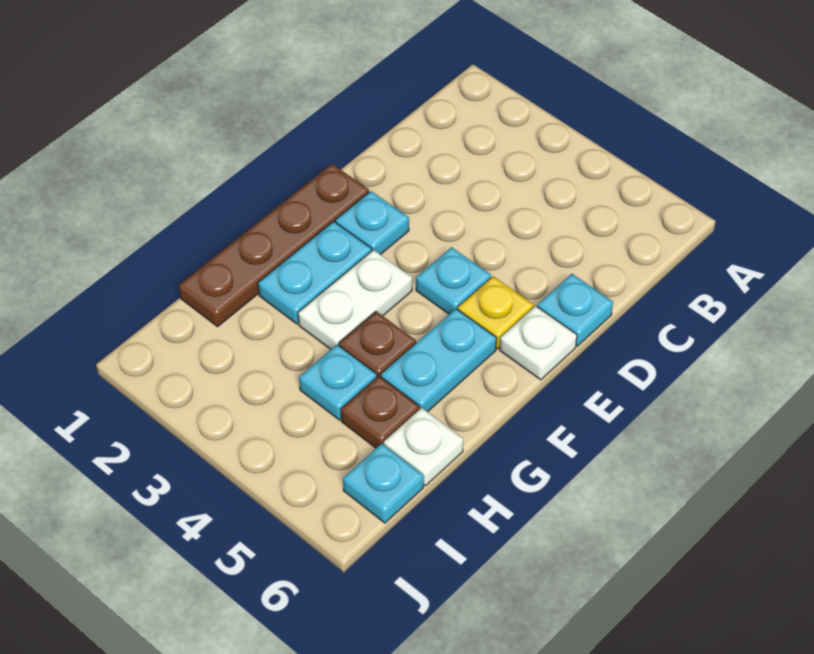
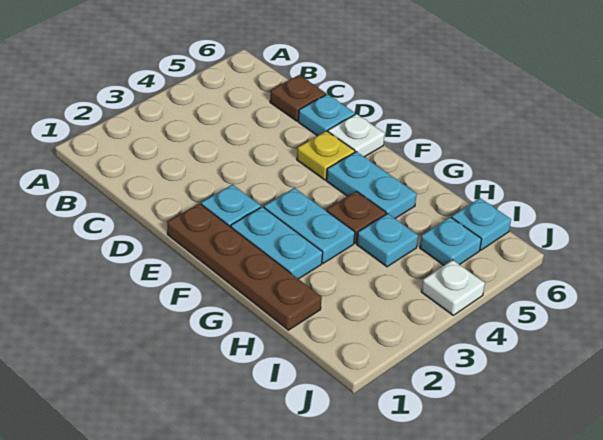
cyan plate E4 level 1 -> cyan plate I5 level 1
white plate F3:G3 level 1 -> cyan plate F3:G3 level 1
brown plate H5 level 1 -> brown plate C6 level 1
white plate H6 level 1 -> white plate J4 level 1

